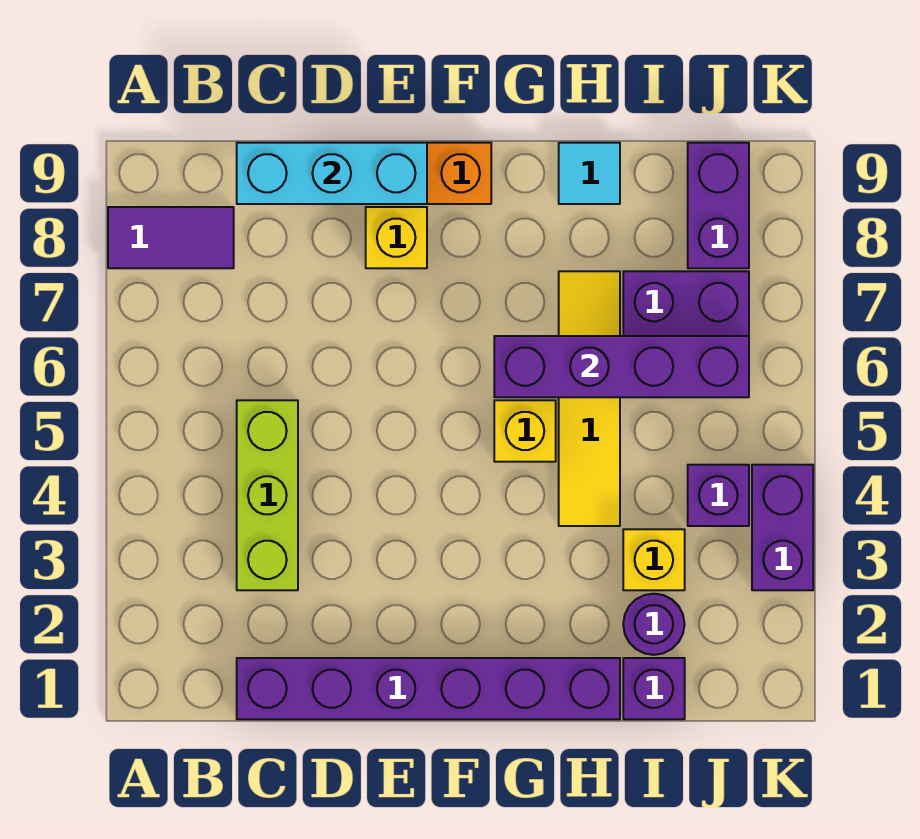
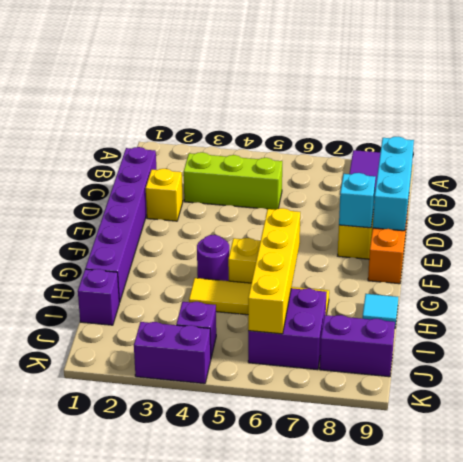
none -> cyan brick E8 level 2
purple brick G6:J6 level 2 -> yellow brick G6:J6 level 2
purple round brick I2 level 1 -> purple round brick G4 level 1
yellow brick I3 level 1 -> yellow brick D2 level 1

